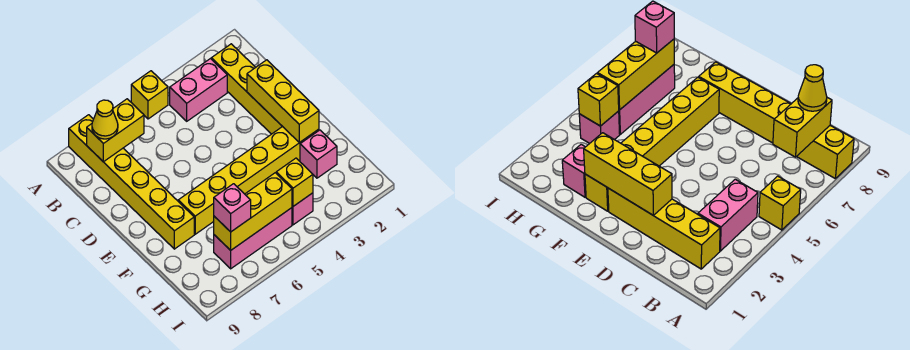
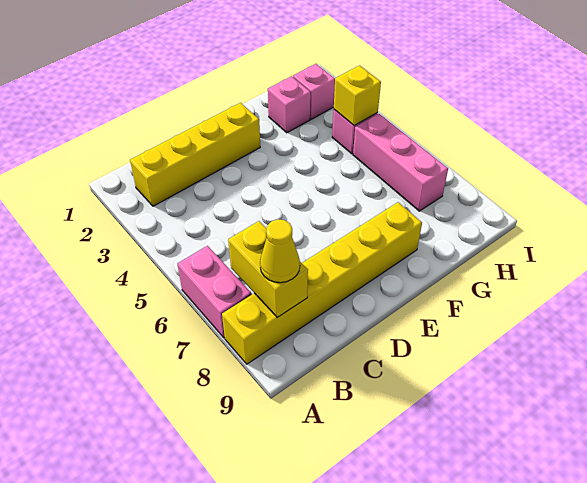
yellow brick A5 level 1 -> none
pink brick B3:B4 level 1 -> pink brick A6:A7 level 1
yellow brick D2:F2 level 2 -> none
yellow brick F2:F7 level 1 -> none
yellow brick H5:H7 level 2 -> none
pink brick H7 level 3 -> pink brick H2 level 1

